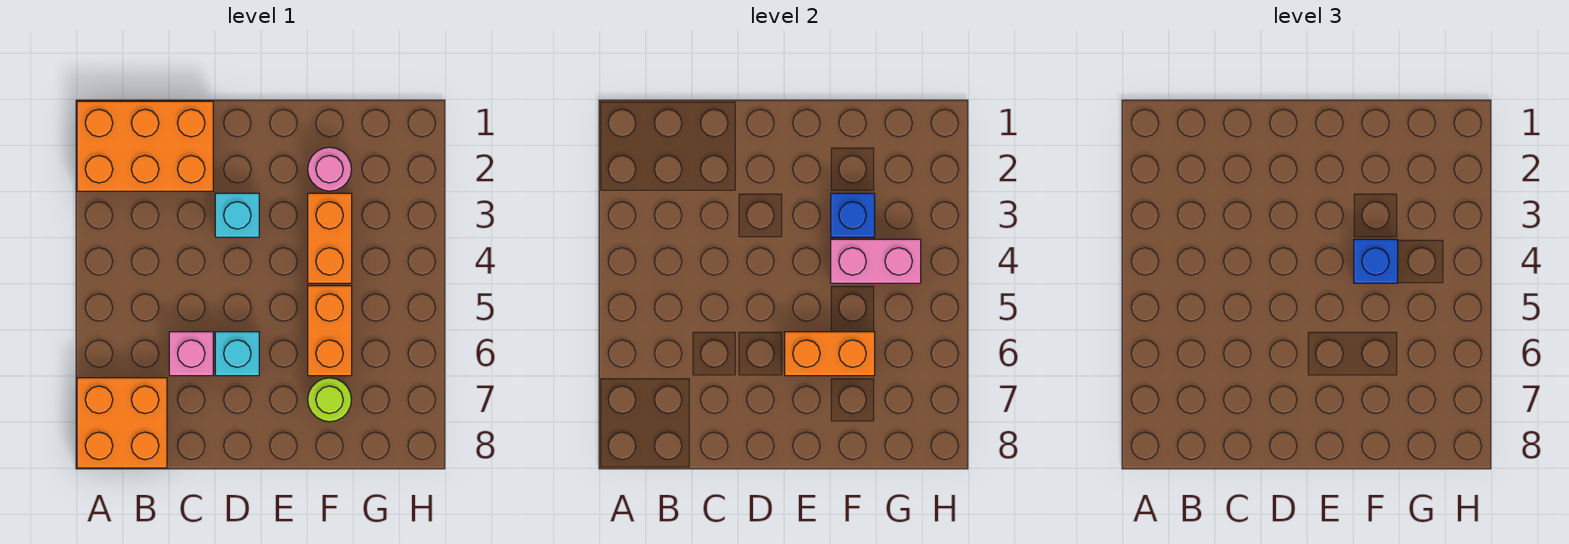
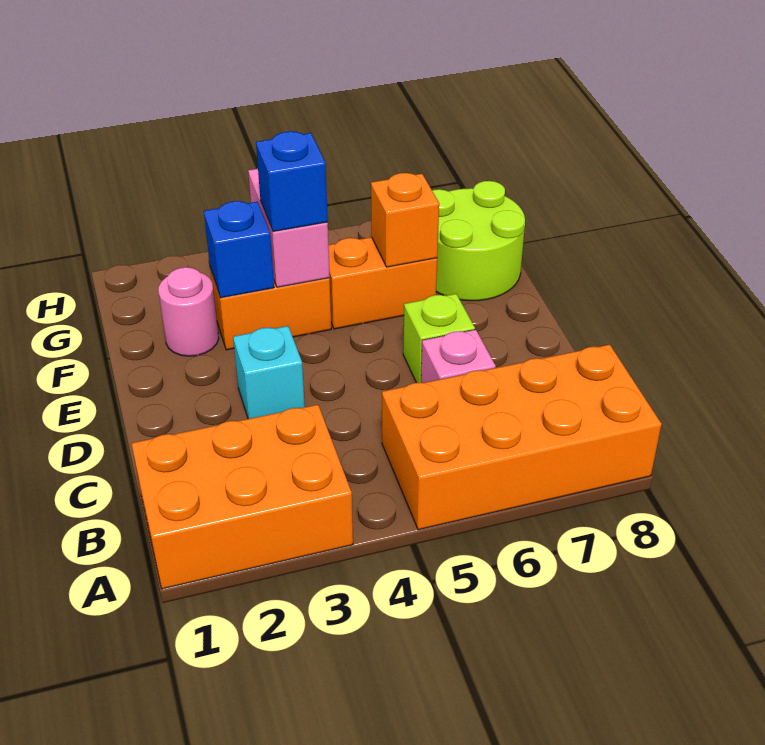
orange brick A1:C2 level 1 -> orange brick A1:B3 level 1
orange brick A7:B8 level 1 -> orange brick A5:B8 level 1
cyan brick D6 level 1 -> lime brick D6 level 1
orange brick E6:F6 level 2 -> orange brick F6 level 2
lime round brick F7 level 1 -> lime round brick F7:G8 level 1

